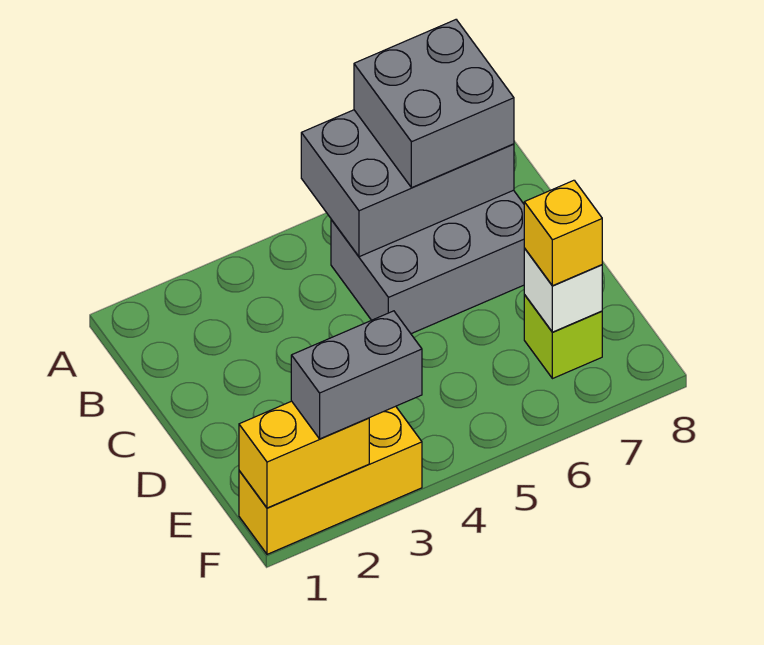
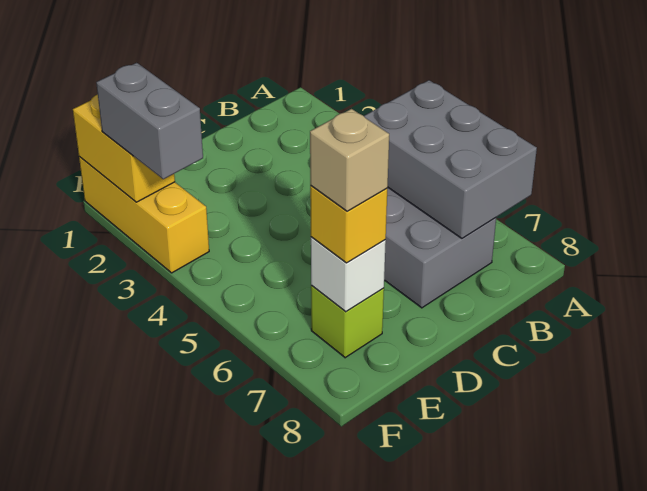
grey brick A6:B7 level 3 -> none
none -> tan brick E7 level 4

